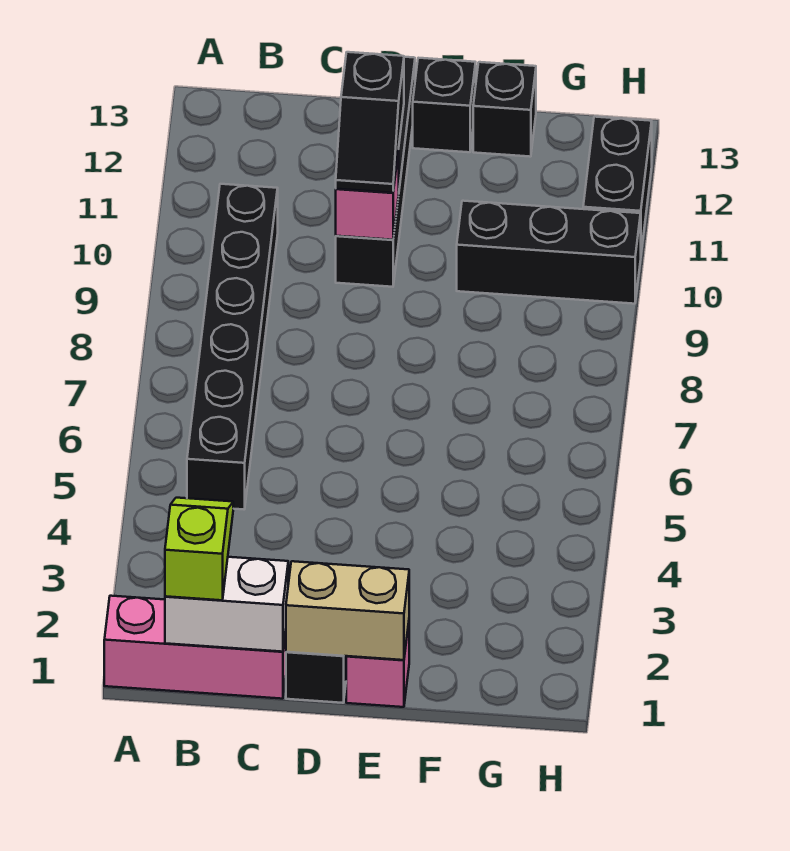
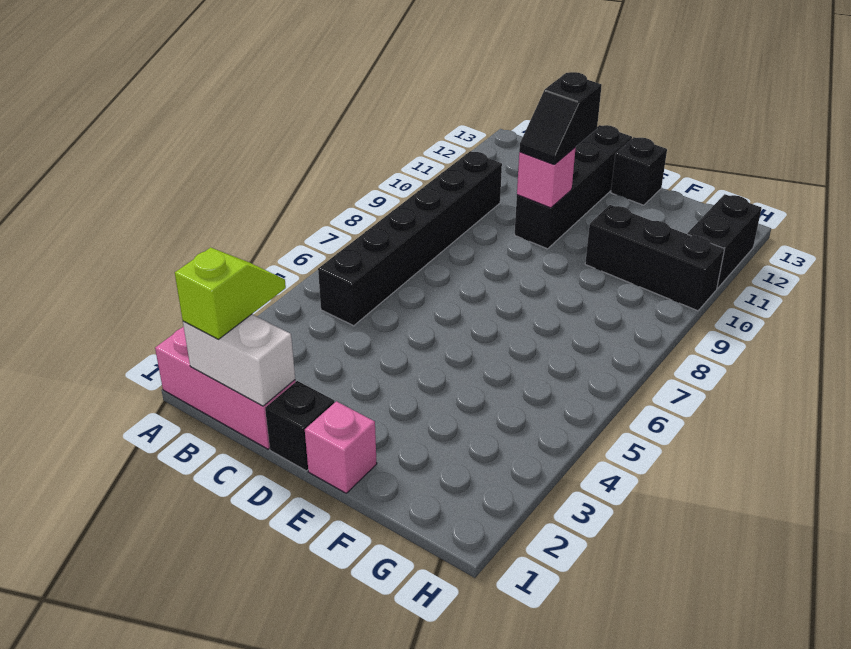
tan brick D1:E1 level 2 -> none
black brick F13 level 1 -> none

